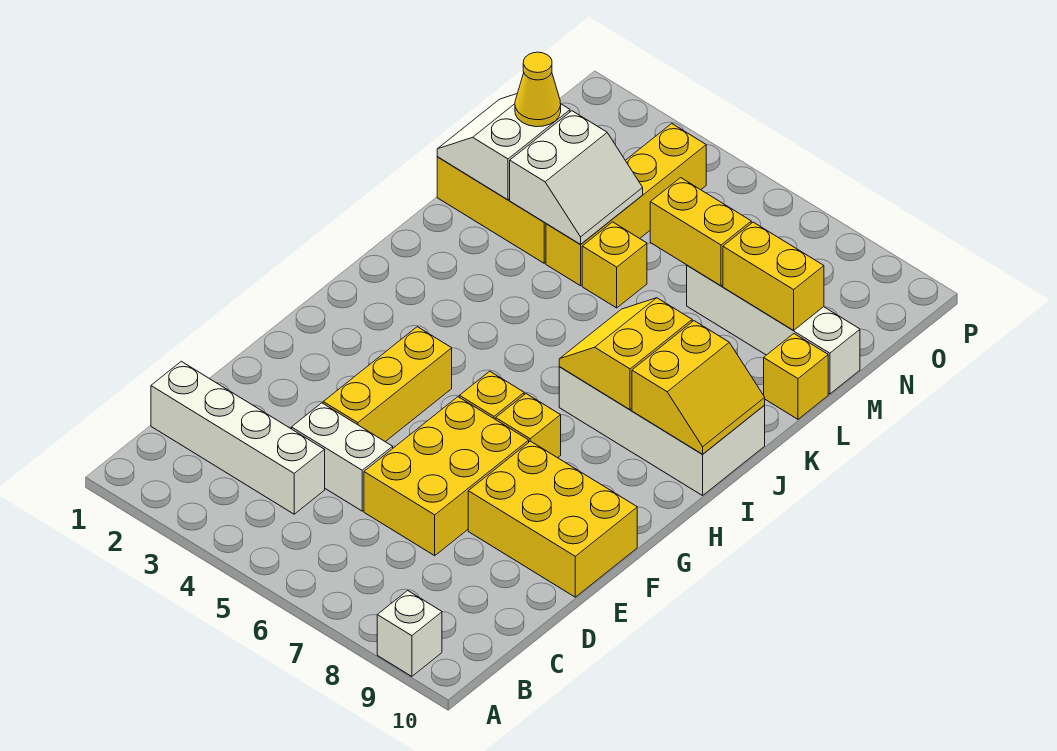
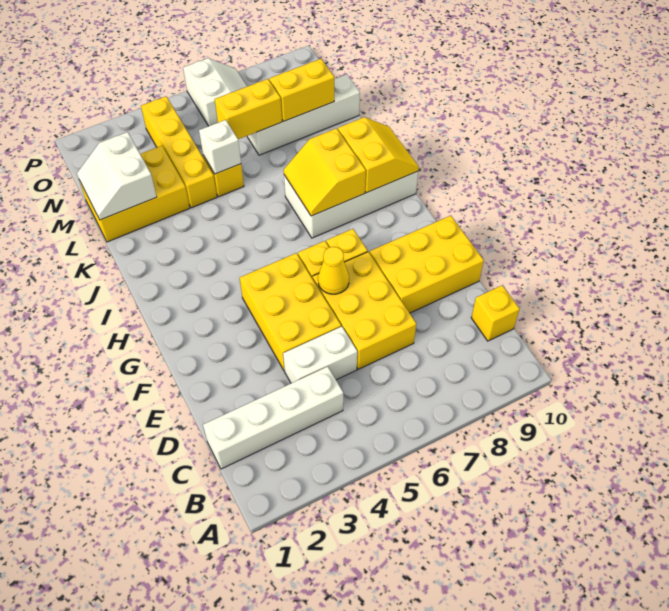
white brick A9 level 1 -> white brick L5 level 2
yellow brick E4:G4 level 1 -> yellow brick E4:G5 level 1
white slope L3:M4 level 2 top 3 -> white slope O6:P7 level 1 top 6
yellow brick L10 level 1 -> yellow brick C10 level 1
yellow cone M2 level 3 -> yellow cone F6 level 2

